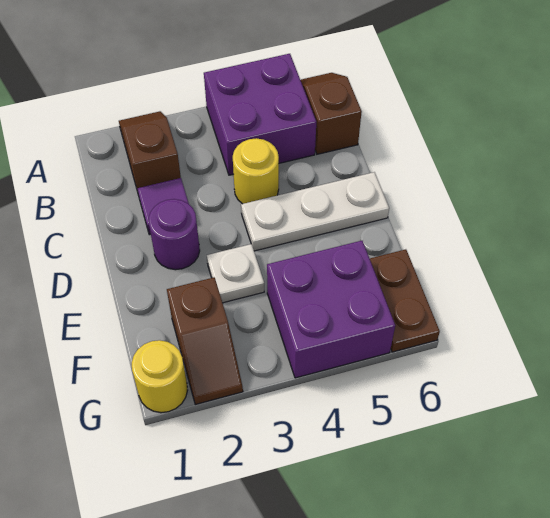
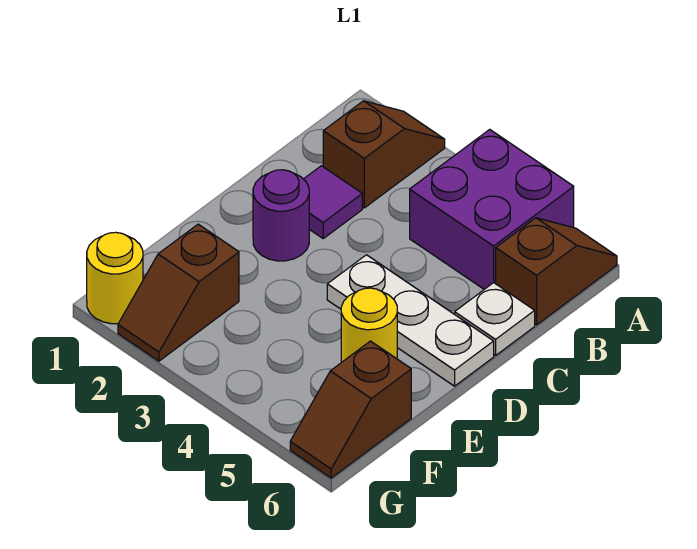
yellow round brick C4 level 1 -> yellow round brick E5 level 1
white plate E3 level 1 -> white plate C6 level 1
purple brick F4:G5 level 1 -> none
brown plate F6:G6 level 1 -> brown slope F6:G6 level 1 top F

